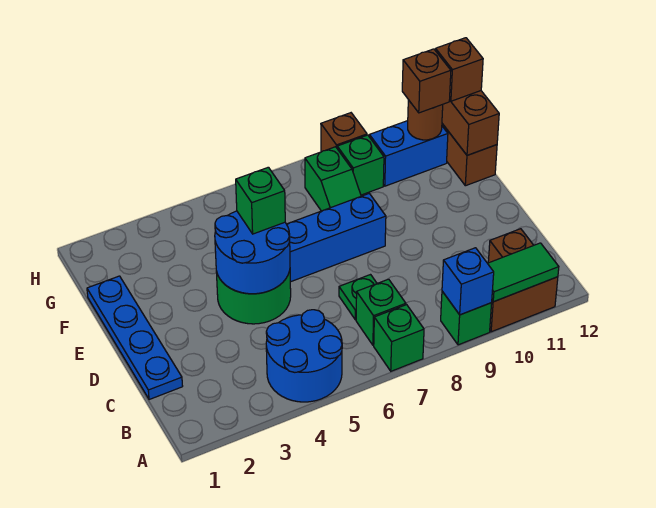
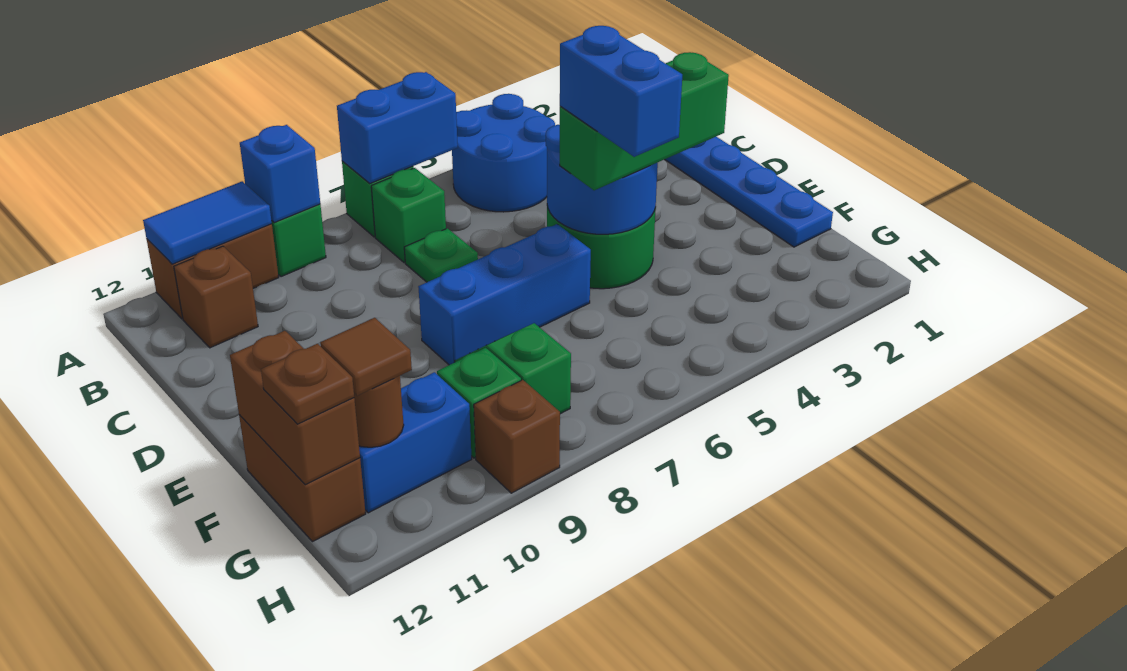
none -> blue brick A6:A7 level 2
green tile A10:A11 level 2 -> blue tile A10:A11 level 2
green brick E5 level 3 -> green brick E3:E5 level 3
none -> blue brick E5:F5 level 4
brown brick G11 level 3 -> brown tile G11 level 3
brown brick G12 level 3 -> brown plate G12 level 3

